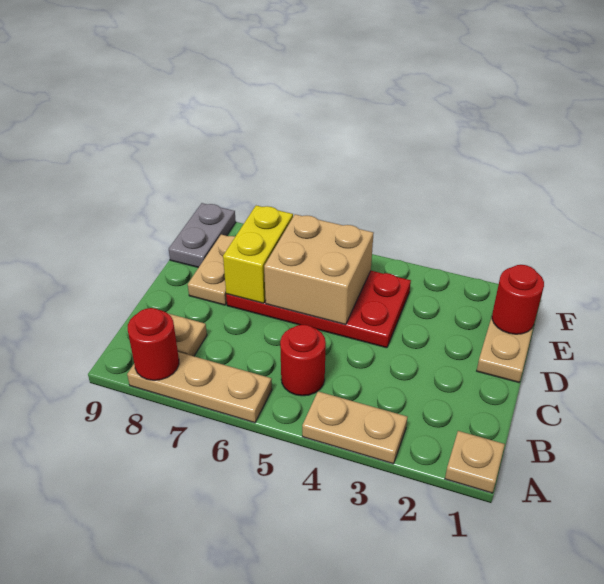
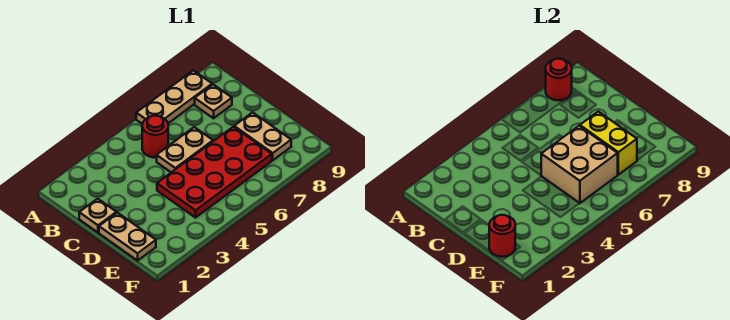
tan plate A1 level 1 -> tan plate C1 level 1
tan plate A3:A4 level 1 -> tan plate C5:C6 level 1
grey plate E9:F9 level 1 -> none

